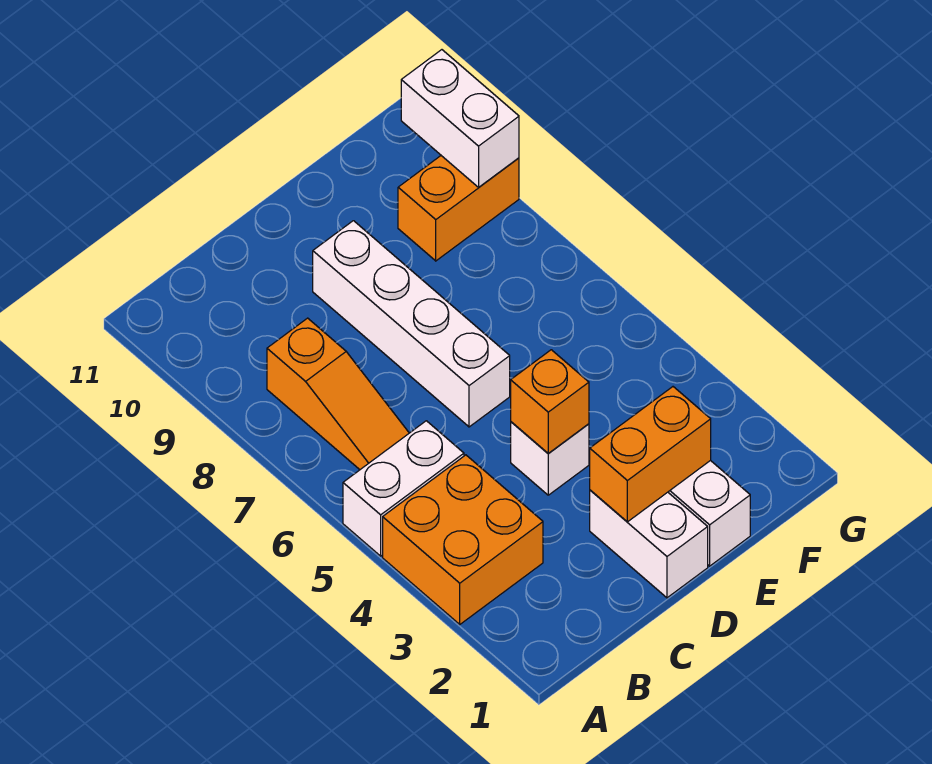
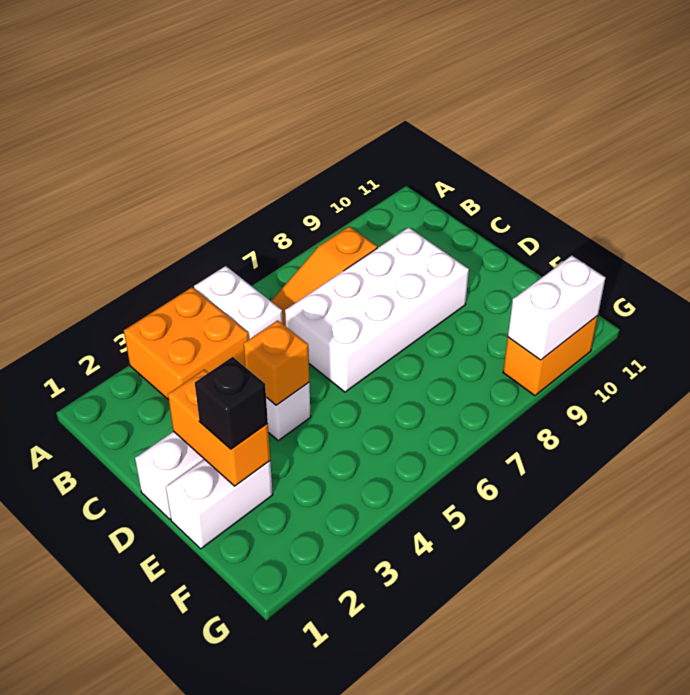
white brick D6:D9 level 1 -> white brick C6:D9 level 1
none -> black brick E2 level 3
orange brick F9:G9 level 1 -> orange brick G9:G10 level 1

